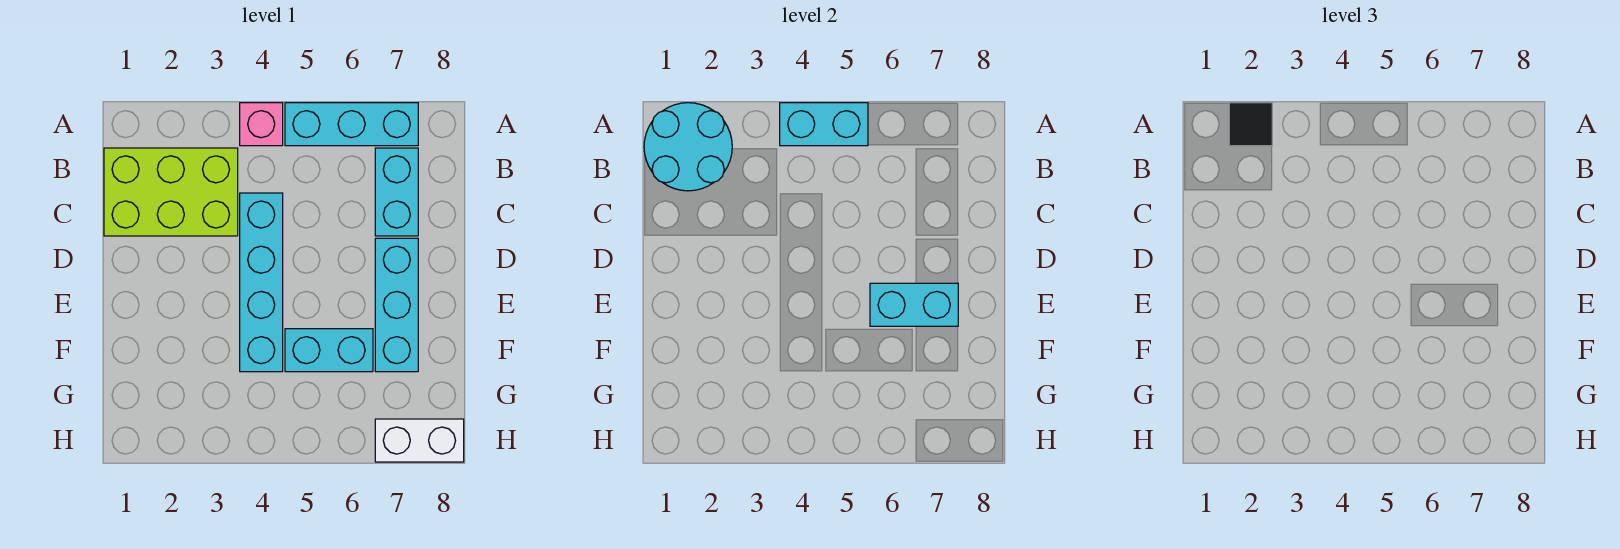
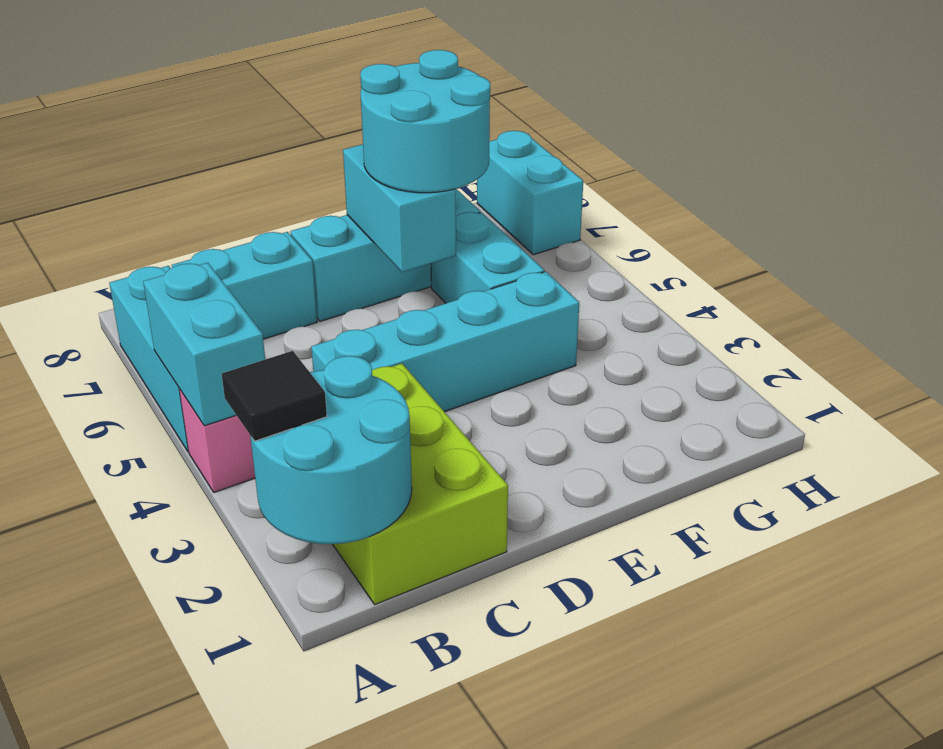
none -> cyan round brick E6:F7 level 3
white brick H7:H8 level 1 -> cyan brick H7:H8 level 1

